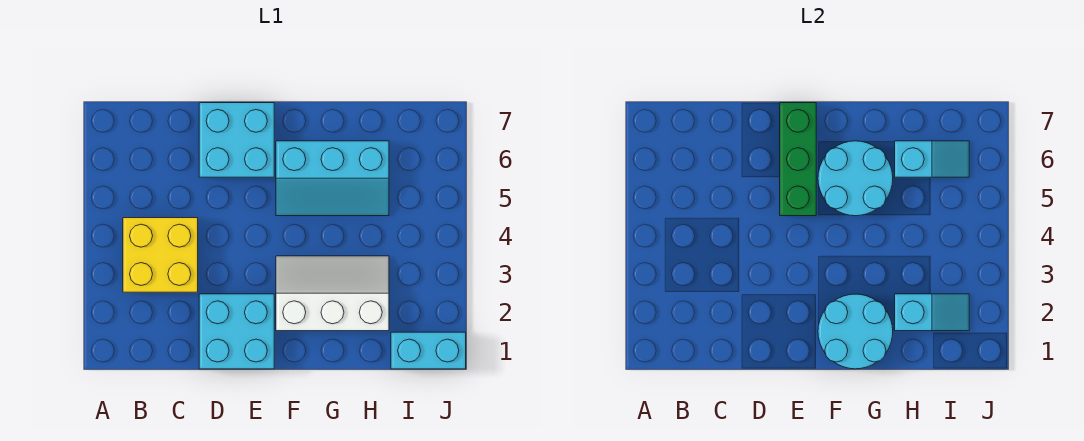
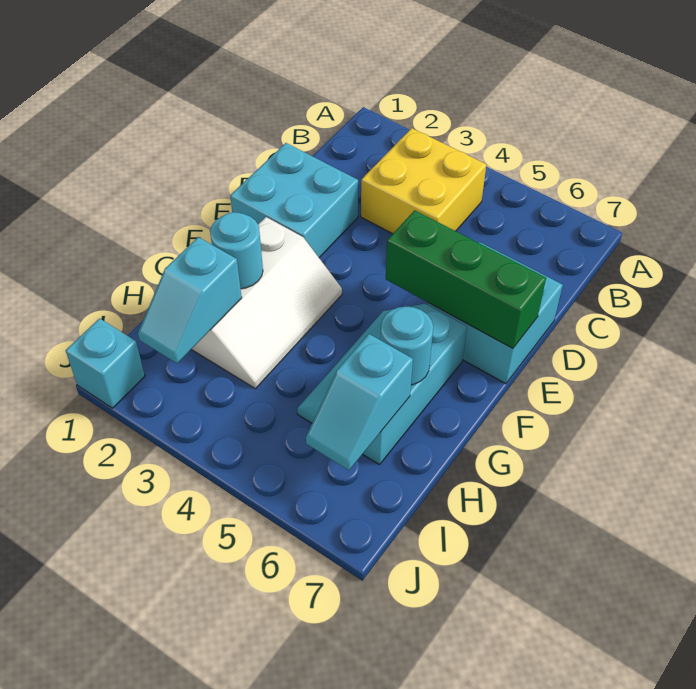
cyan round brick F1:G2 level 2 -> cyan round brick G2 level 2
cyan round brick F5:G6 level 2 -> cyan round brick G6 level 2
cyan brick I1:J1 level 1 -> cyan brick J1 level 1

